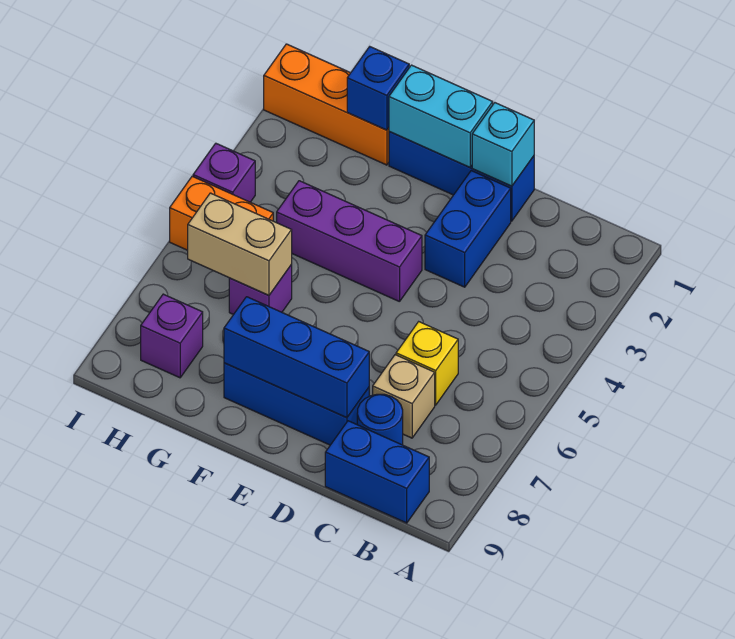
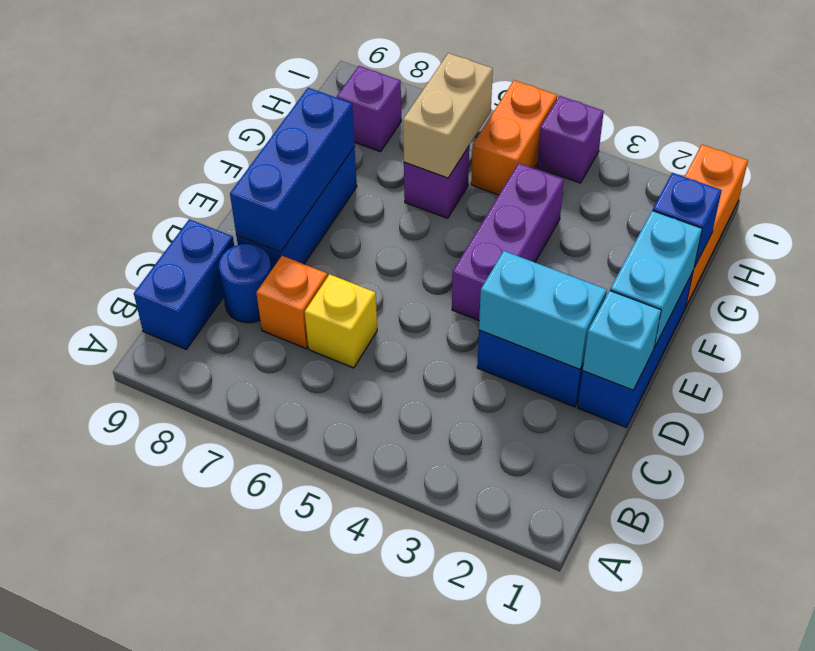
tan brick C7 level 1 -> orange brick C7 level 1
none -> cyan brick D2:D3 level 2

